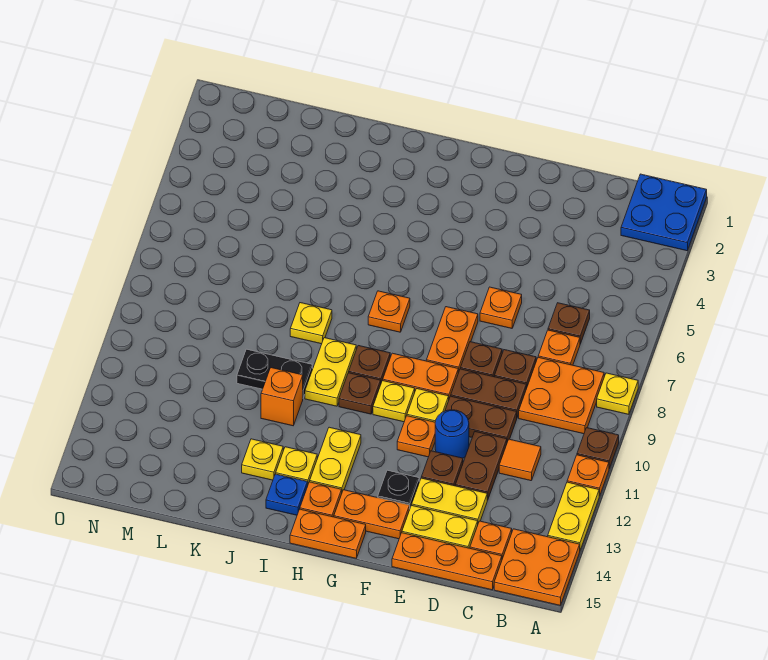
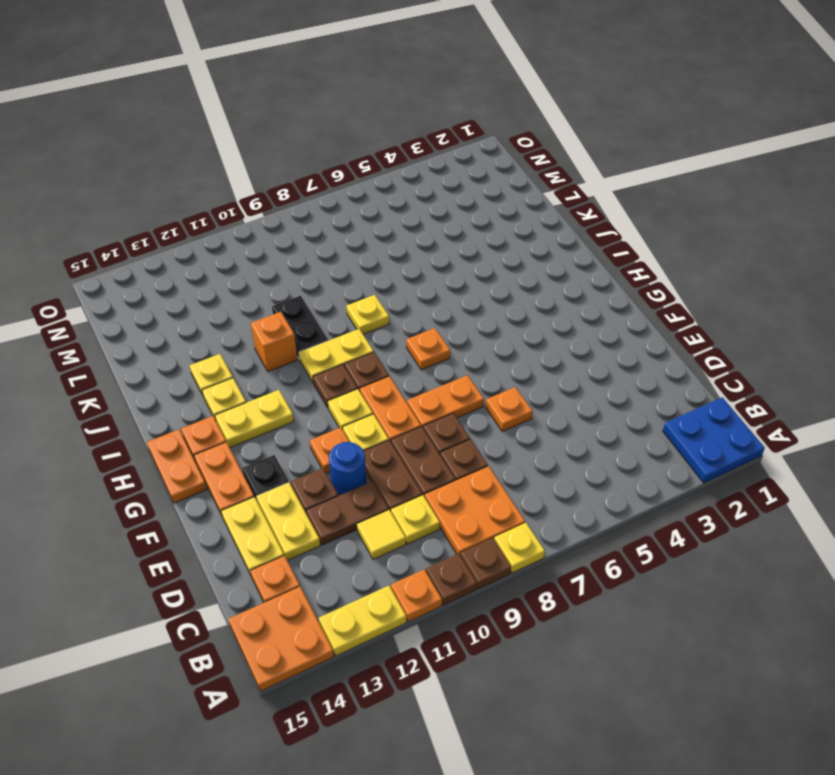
brown plate C6 level 1 -> brown plate A9 level 1
orange plate C7 level 1 -> none
none -> yellow plate C10 level 1
orange tile C11 level 1 -> yellow tile C11 level 1
orange plate C15:E15 level 1 -> none
blue plate I14 level 1 -> none

